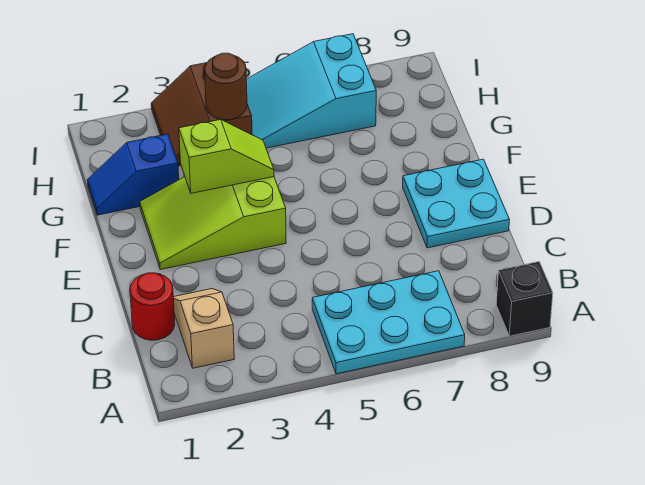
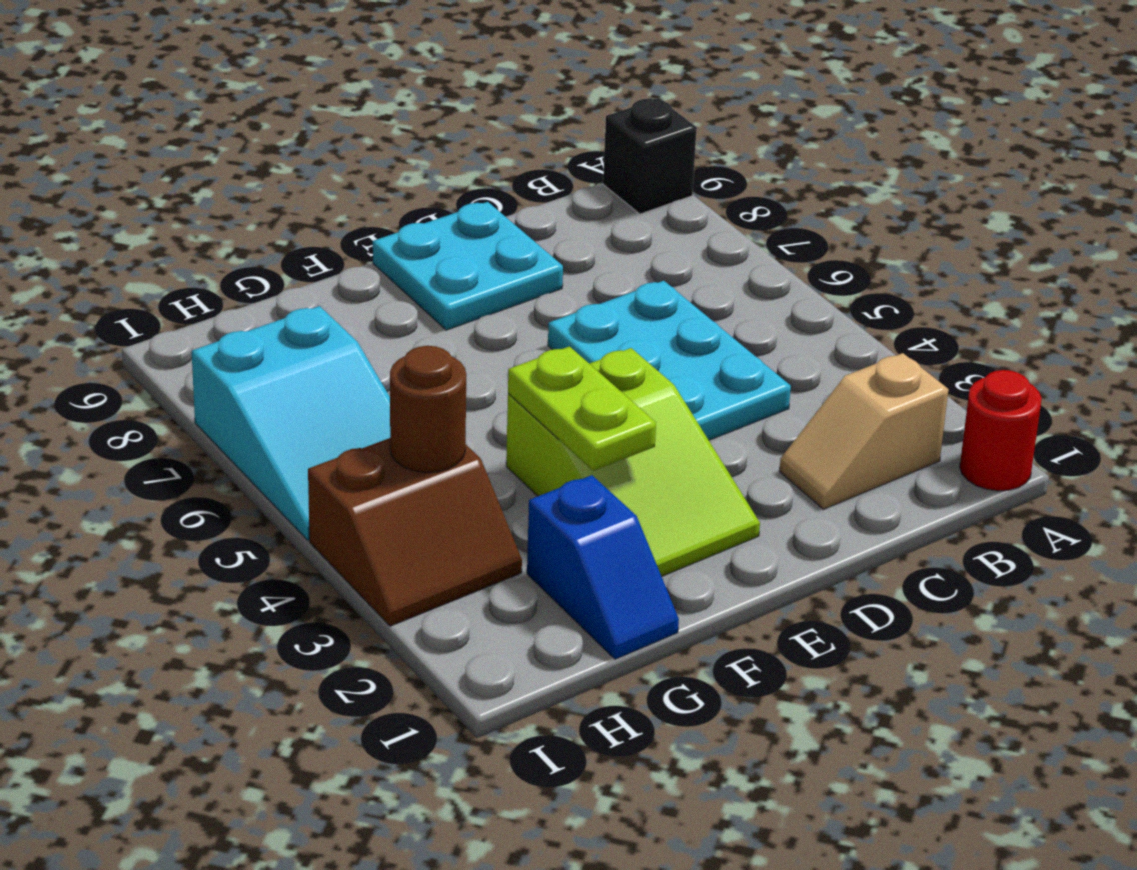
cyan plate A5:B7 level 1 -> cyan plate C4:D6 level 1
red round brick C1 level 1 -> red round brick A1 level 1
lime slope F3:F4 level 2 top 3 -> lime plate F3:F4 level 2

